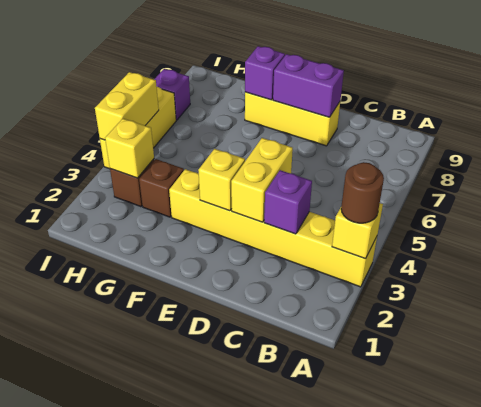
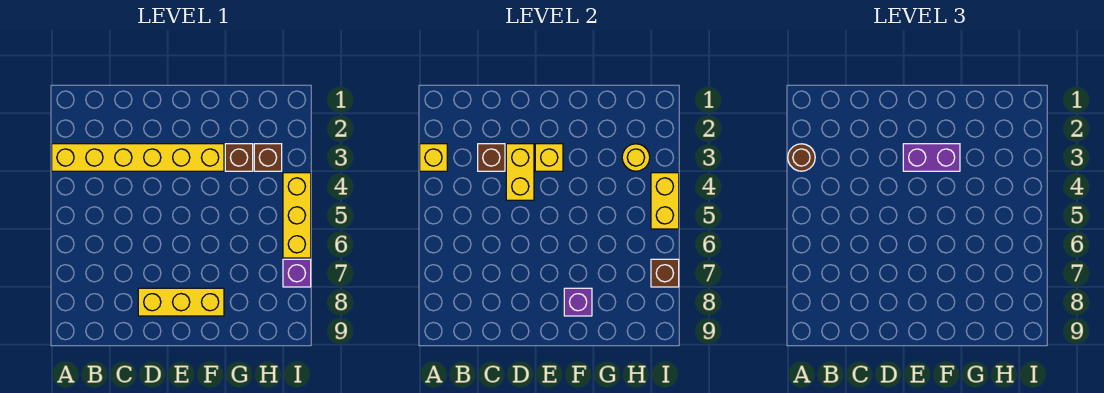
purple brick C3 level 2 -> brown brick C3 level 2
purple brick D8:E8 level 2 -> purple brick E3:F3 level 3
yellow brick H3 level 2 -> yellow round brick H3 level 2
none -> brown brick I7 level 2

